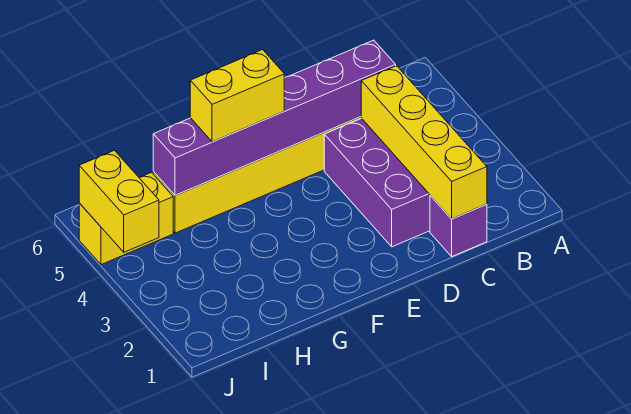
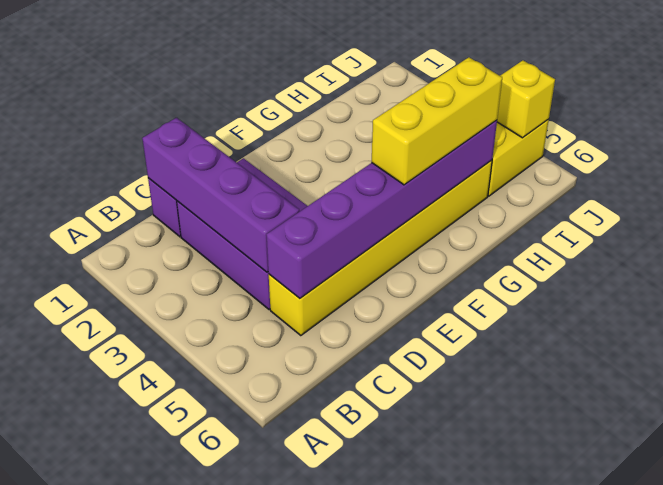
yellow brick C1:C4 level 2 -> purple brick C1:C4 level 2
yellow brick F5:G5 level 3 -> yellow brick F5:H5 level 3
yellow brick J4:J5 level 2 -> yellow brick J5 level 2

